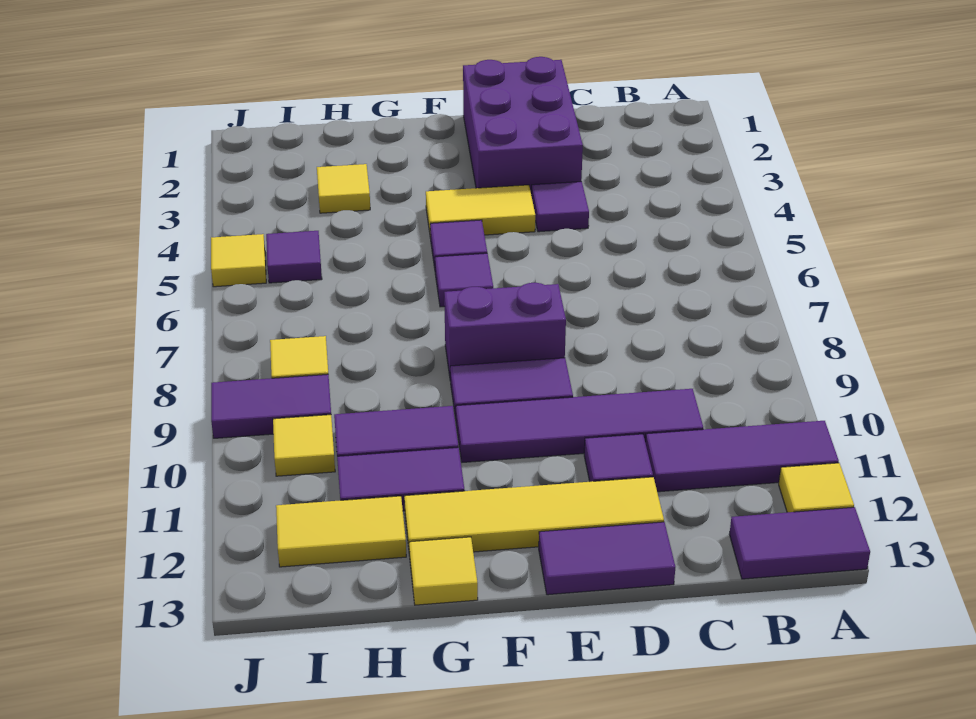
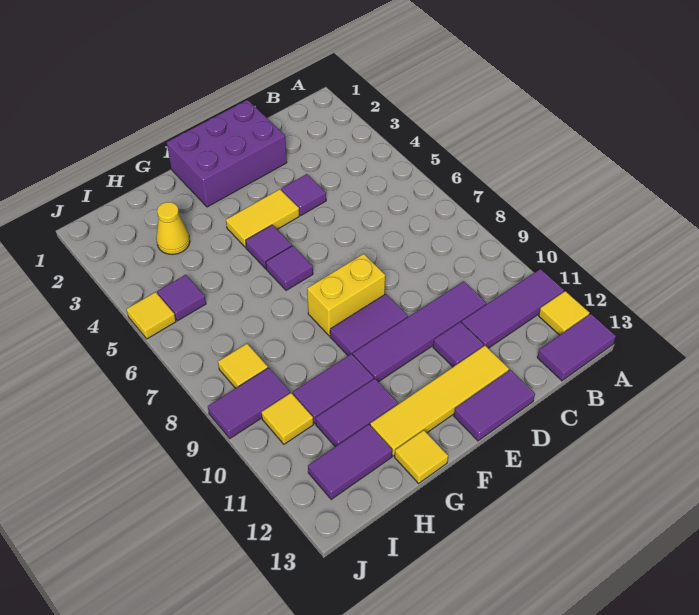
purple brick D1:E3 level 1 -> purple brick D1:F2 level 1
purple brick E8:F8 level 1 -> yellow brick E8:F8 level 1
yellow tile H3 level 1 -> yellow cone H3 level 1
yellow tile H12:I12 level 1 -> purple tile H12:I12 level 1

